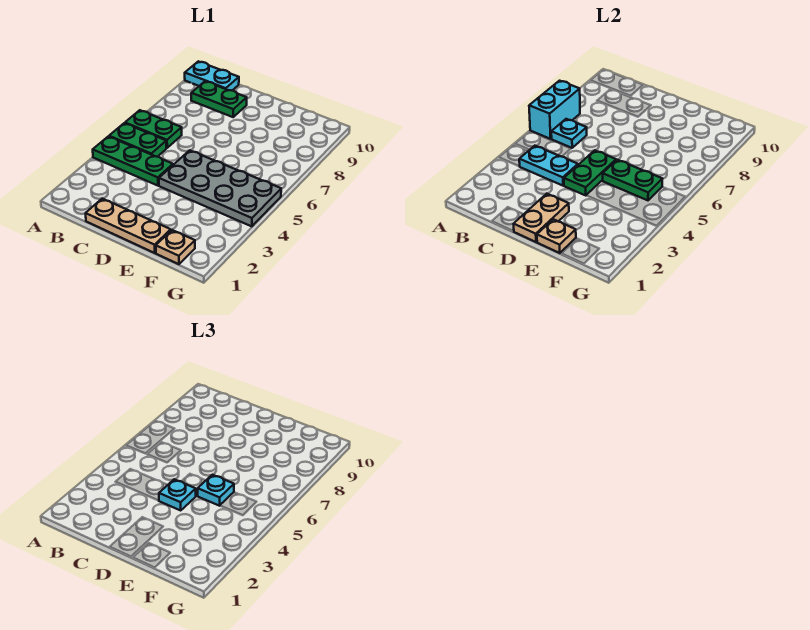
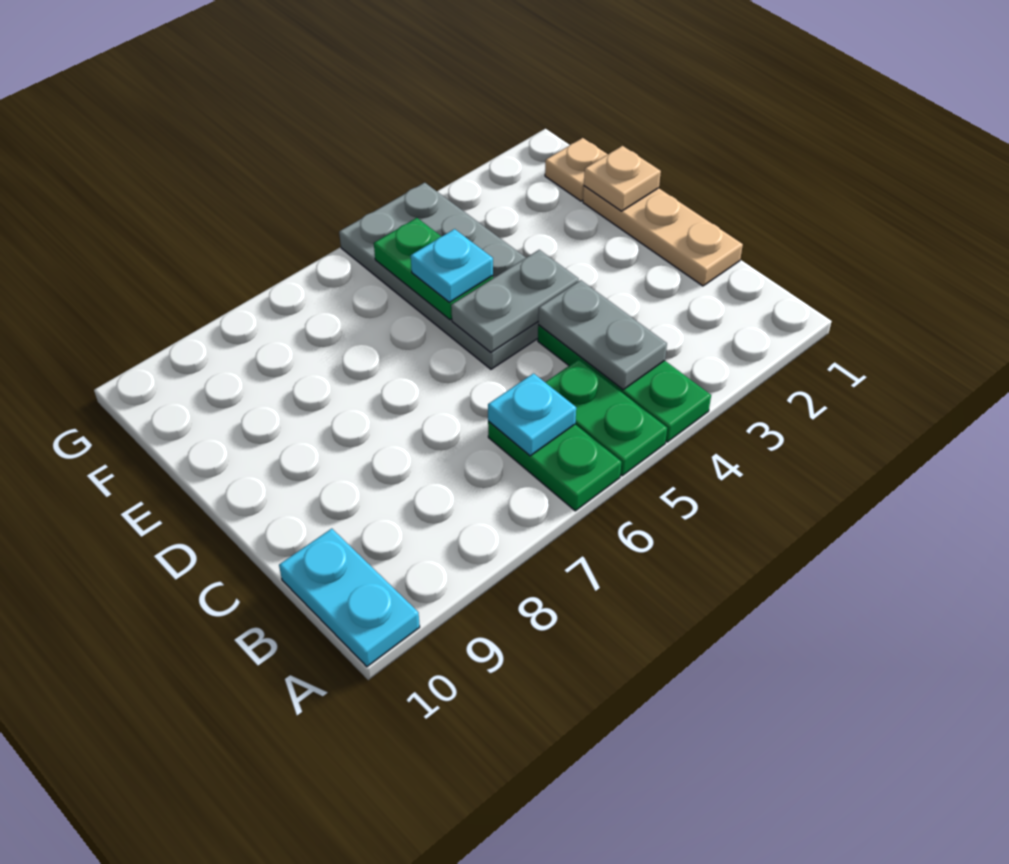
cyan brick A6:A7 level 2 -> none
cyan plate B4:C4 level 2 -> grey plate B4:C4 level 2
green plate B9:C9 level 1 -> none
tan plate D1:D2 level 2 -> none
green plate D4:D5 level 2 -> grey plate D4:D5 level 2
cyan plate D4 level 3 -> none

